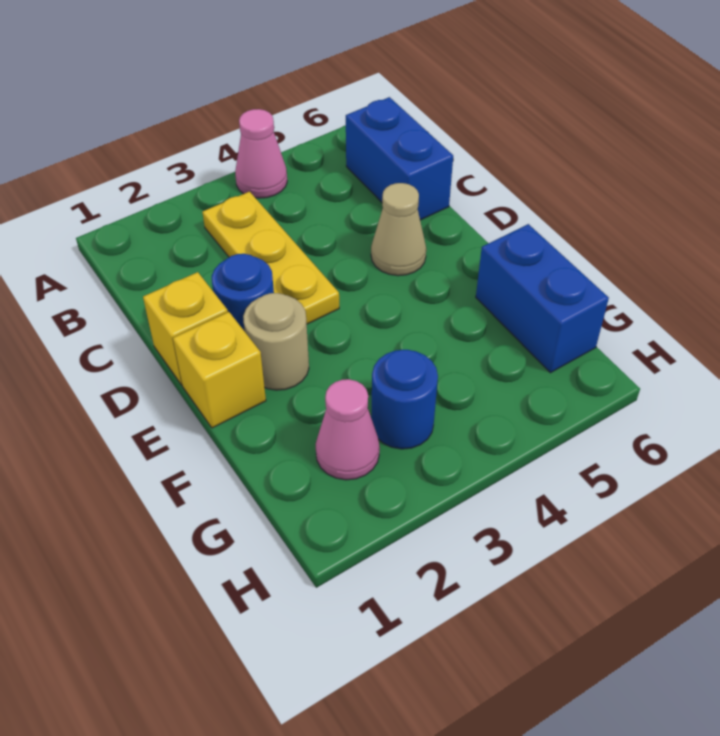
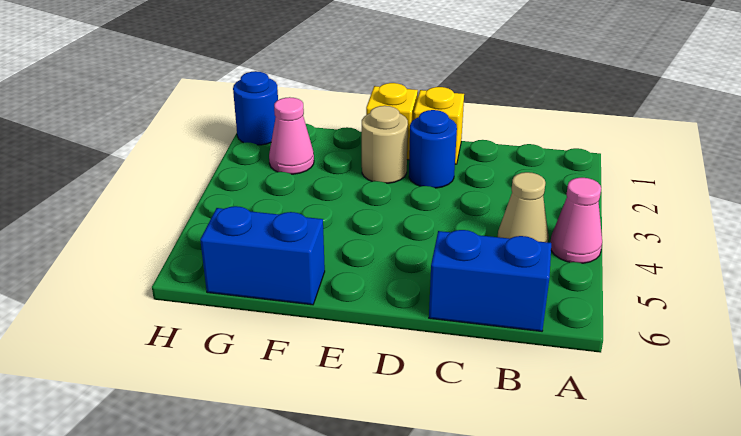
yellow plate B3:D3 level 1 -> none
tan cone D5 level 1 -> tan cone B4 level 1
blue round brick G3 level 1 -> blue round brick H1 level 1

